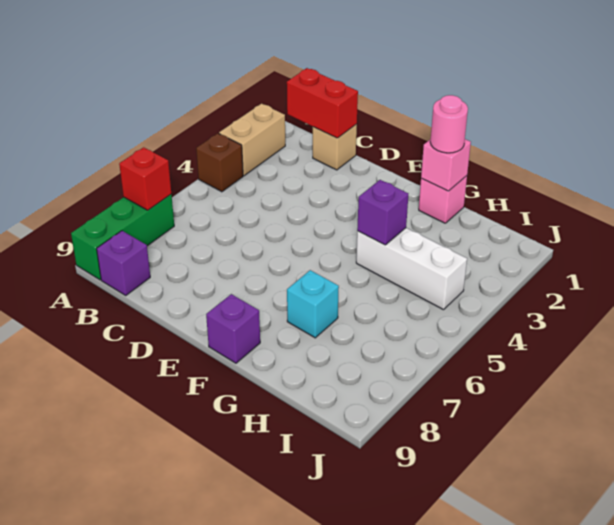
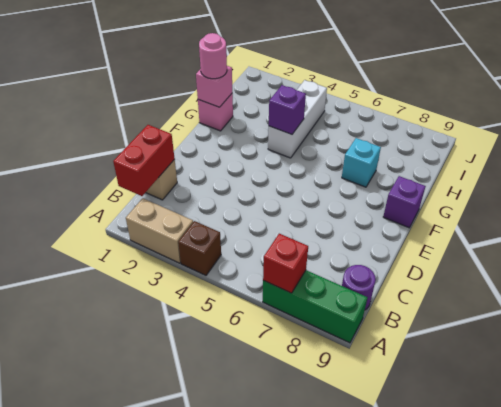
purple brick B9 level 1 -> purple round brick B9 level 1

